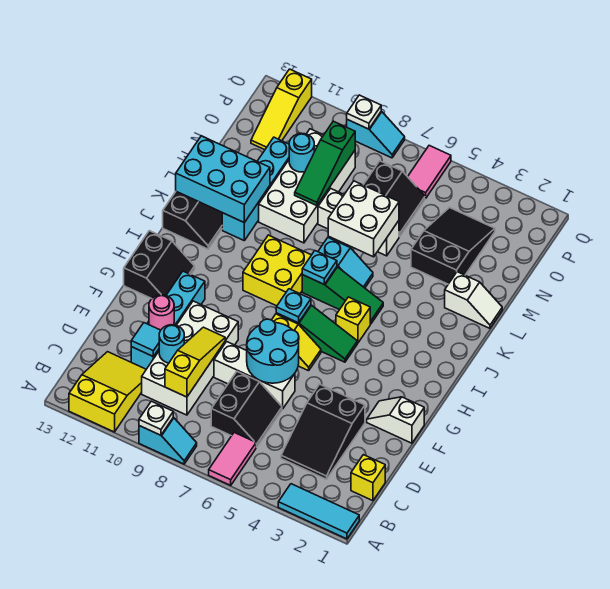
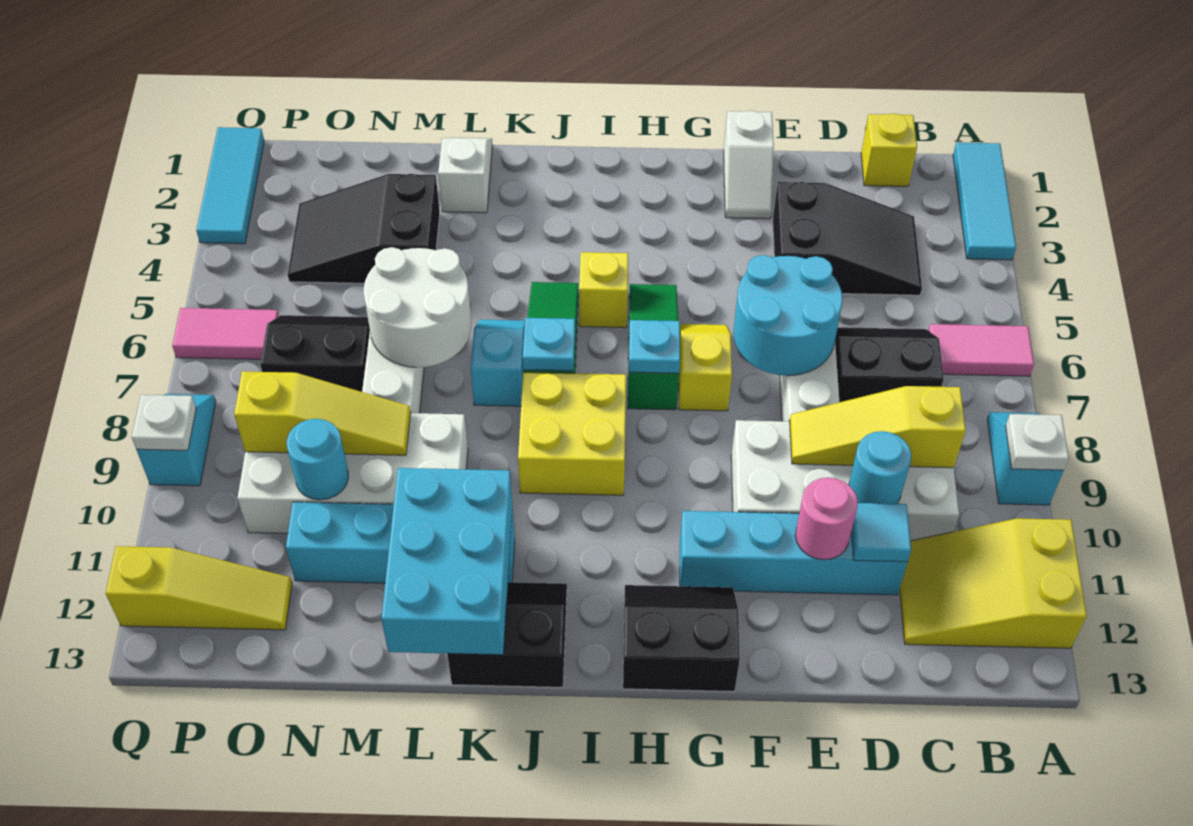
white brick L6:M7 level 2 -> white round brick L6:M7 level 2
green slope M9:O9 level 2 top O -> yellow slope M9:O9 level 2 top O
none -> cyan tile Q1:Q3 level 1

